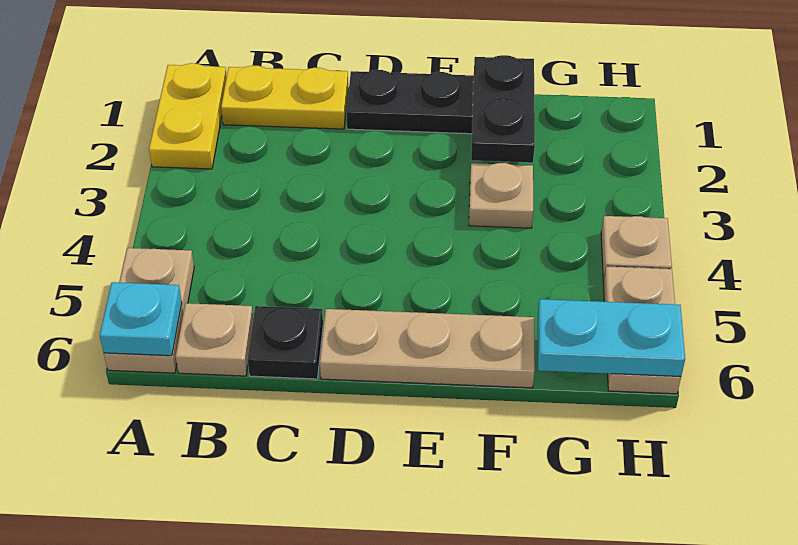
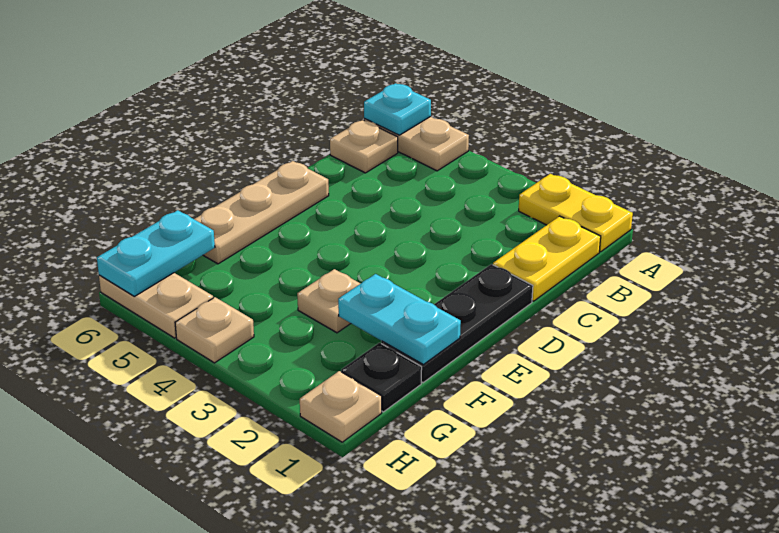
black plate C6 level 1 -> black plate G1 level 1
black plate F1:F2 level 2 -> cyan plate F1:F2 level 2
none -> tan plate H1 level 1

